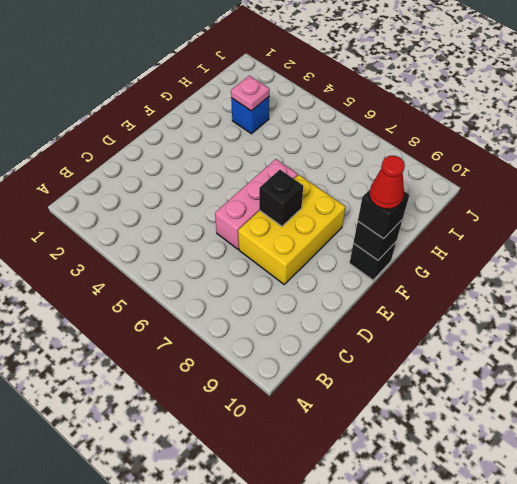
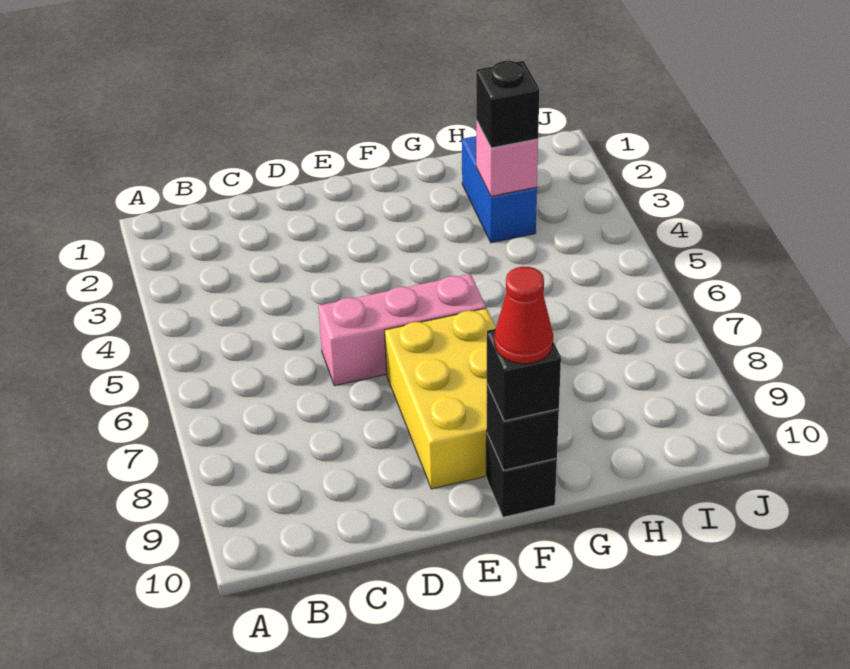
yellow brick D7:F8 level 1 -> yellow brick E7:F9 level 1
black brick E7 level 2 -> black brick H3 level 3
blue brick H3 level 1 -> blue brick H2:H3 level 1
pink plate H3 level 2 -> pink brick H3 level 2

